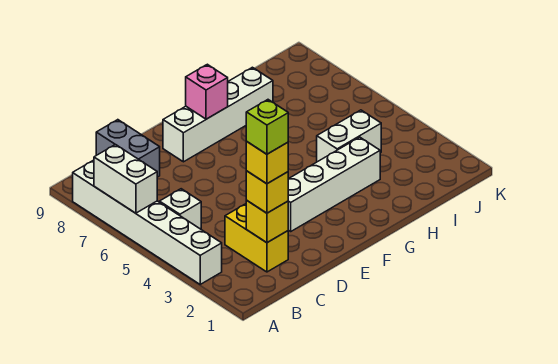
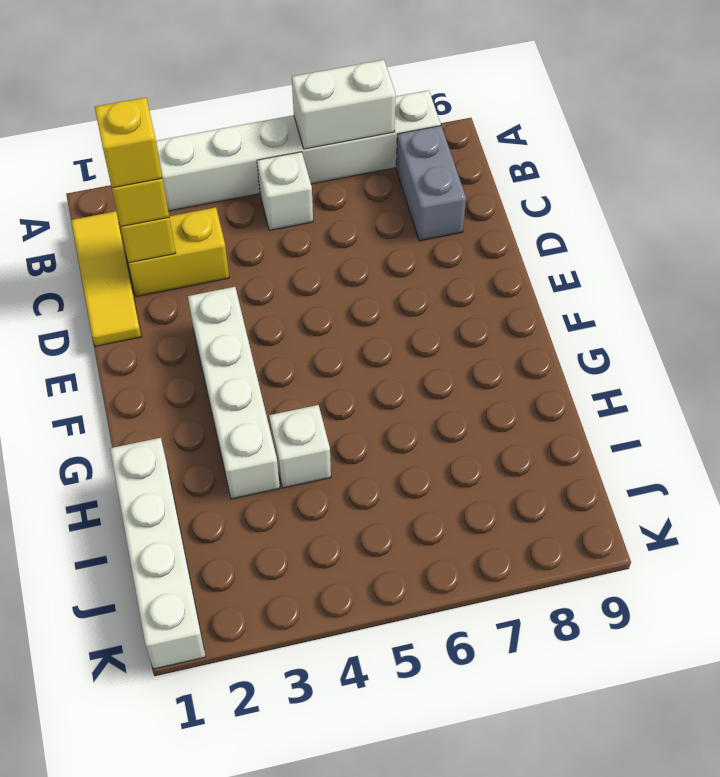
none -> yellow tile B1:D1 level 1
lime brick C2 level 5 -> none
grey brick C8:C9 level 1 -> grey brick B8:C8 level 1
white brick E8:H8 level 1 -> white brick H1:K1 level 1
pink brick F8 level 2 -> none
white brick H4:I4 level 1 -> white brick H4 level 1

